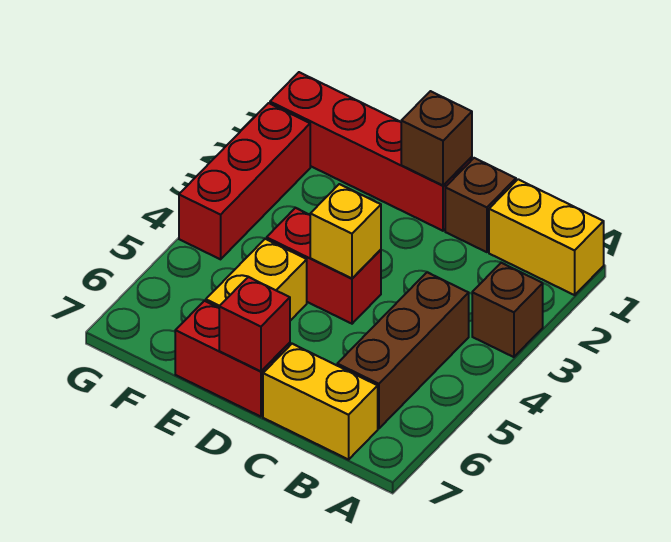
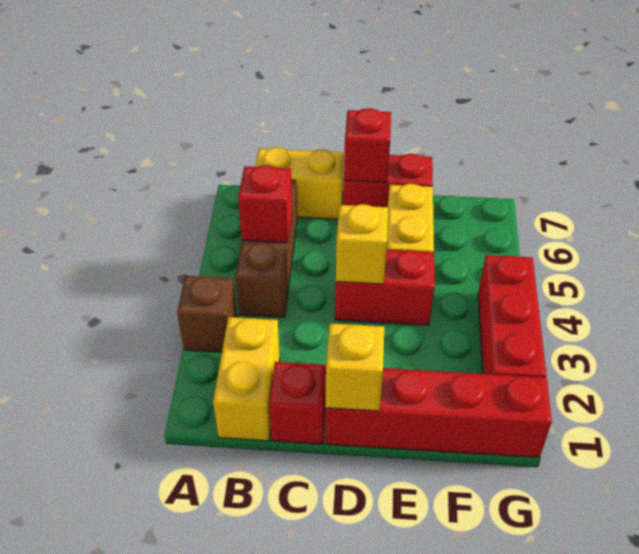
yellow brick A1:B1 level 1 -> yellow brick B1:B2 level 1
none -> red brick B5 level 2
brown brick C1 level 1 -> red brick C1 level 1
brown brick D1 level 2 -> yellow brick D1 level 2

